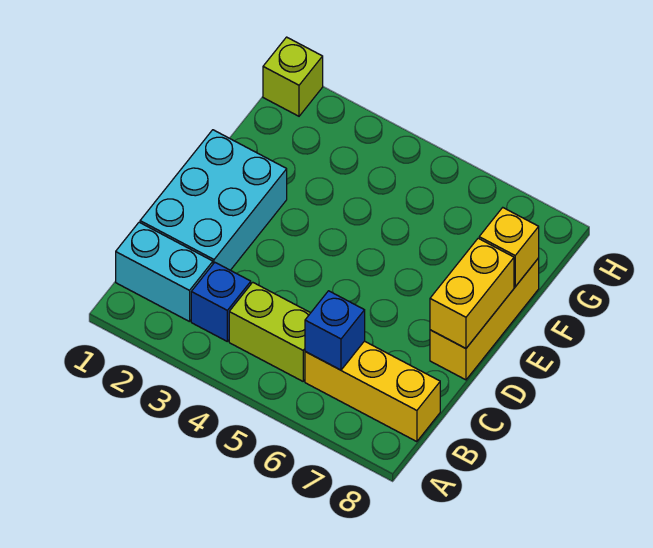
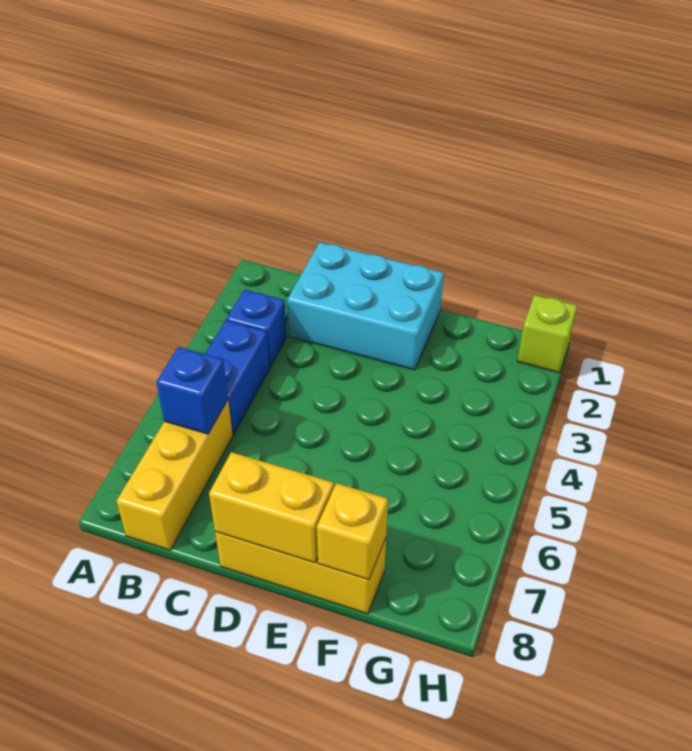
cyan brick B1:B2 level 1 -> none
lime brick B4:B5 level 1 -> blue brick B4:B5 level 1

